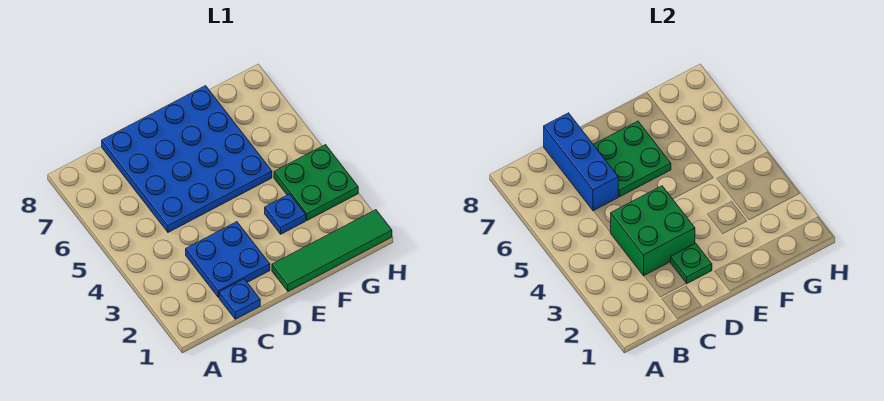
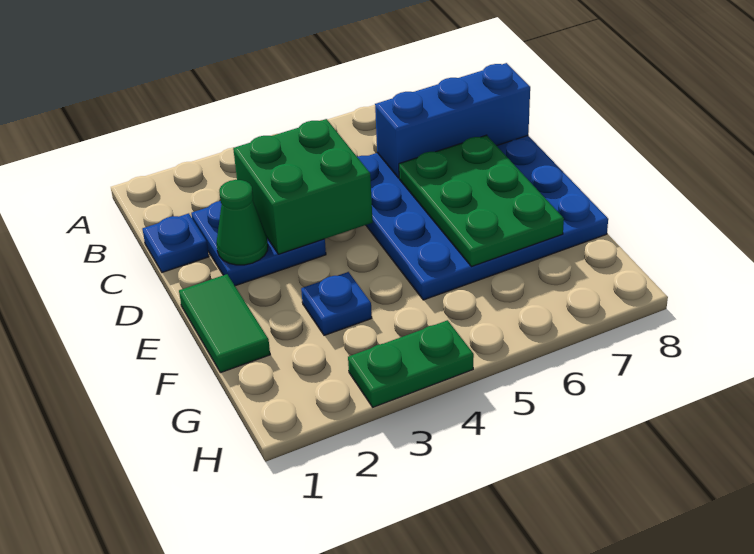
green plate D2 level 2 -> green cone D2 level 2
green plate D6:E7 level 2 -> green plate D6:F7 level 2
green tile E1:H1 level 1 -> green tile E1:F1 level 1
green plate G3:H4 level 1 -> green plate H3:H4 level 1

